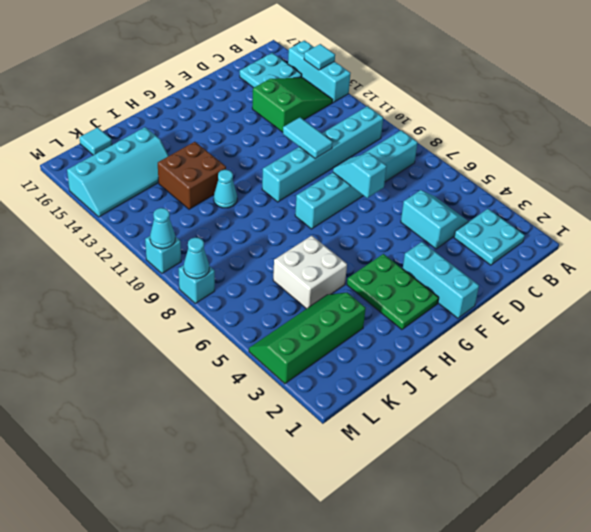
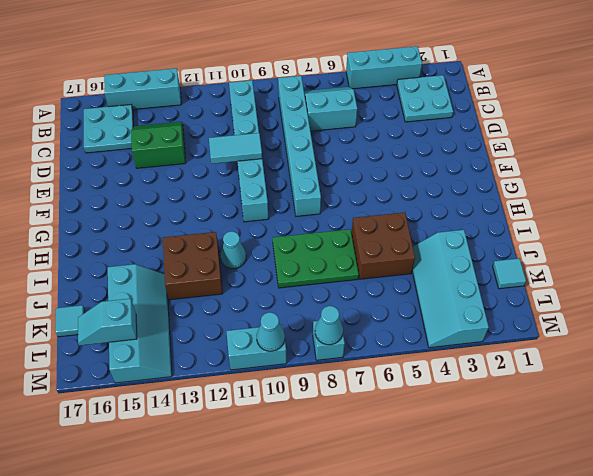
cyan tile A14 level 2 -> cyan tile K1 level 1
green slope B13:D14 level 1 top D -> green slope C13:D14 level 1 top D
cyan slope C4:D5 level 1 top D -> cyan slope B6:C7 level 1 top C
cyan slope E7:E8 level 2 top 7 -> cyan slope L15:L16 level 2 top 15
cyan brick F1:F3 level 1 -> cyan brick A3:A5 level 1
green plate G2:H4 level 1 -> green plate I7:J9 level 1
white brick I5:J6 level 1 -> brown brick I5:J6 level 1
green slope J3:M4 level 1 top 3 -> cyan slope J3:M4 level 1 top 3
cyan brick M10 level 1 -> cyan brick M10:M11 level 1

